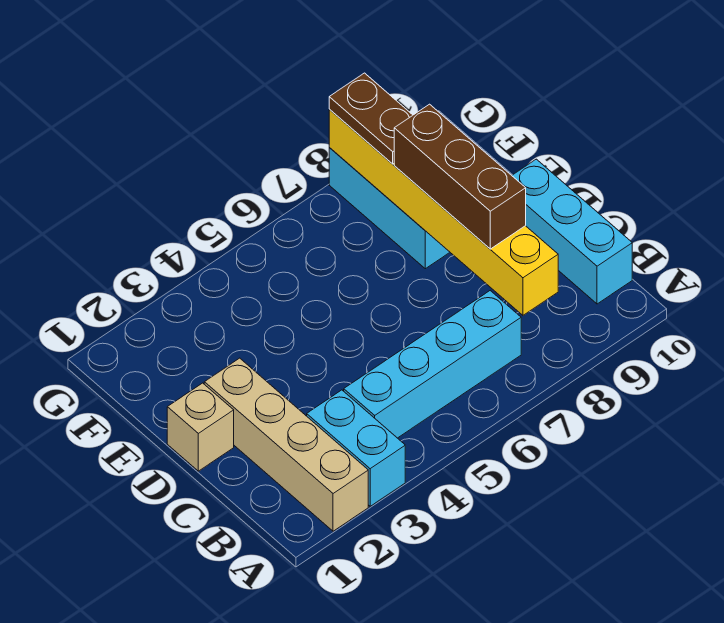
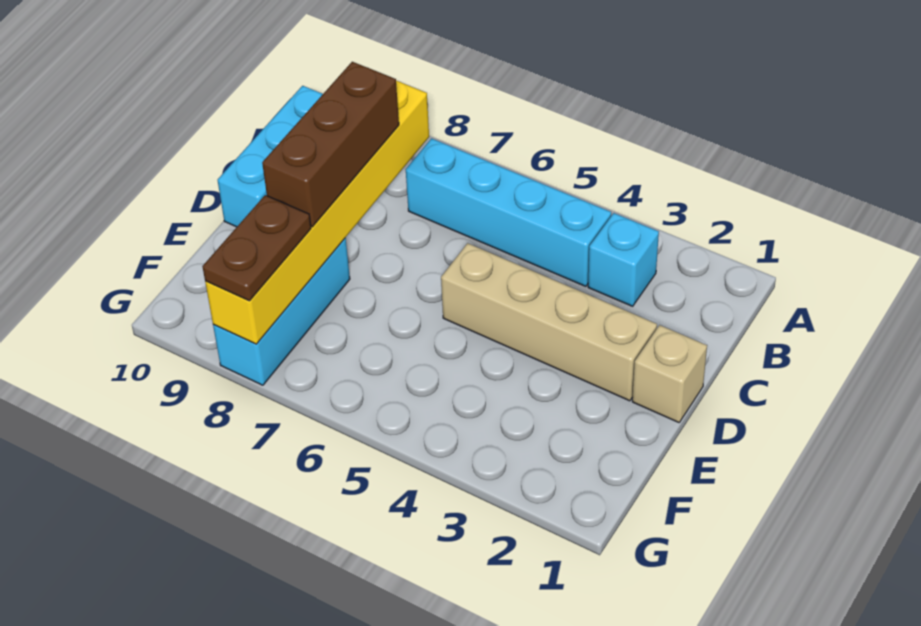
tan brick A2:D2 level 1 -> tan brick D2:D5 level 1
cyan brick A3:B3 level 1 -> cyan brick B3 level 1

